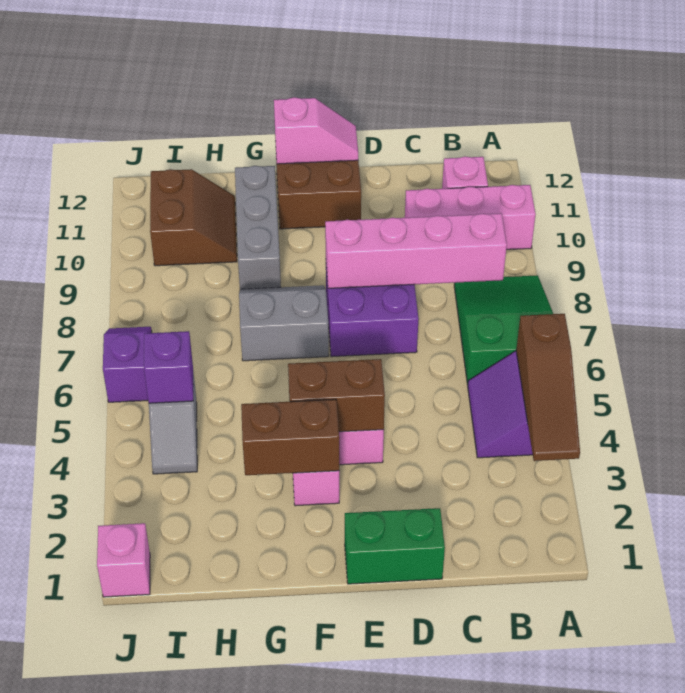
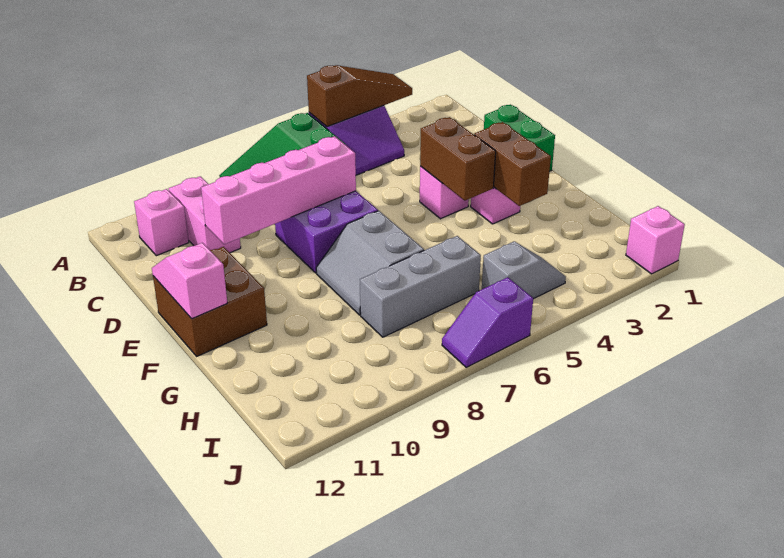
pink brick A10:C10 level 1 -> pink brick B10:C10 level 1
pink brick B8:E8 level 2 -> pink brick D7:D10 level 2
grey brick G9:G11 level 1 -> grey brick H6:H8 level 1
brown slope H10:I11 level 1 top I -> none
purple brick I5 level 2 -> none

